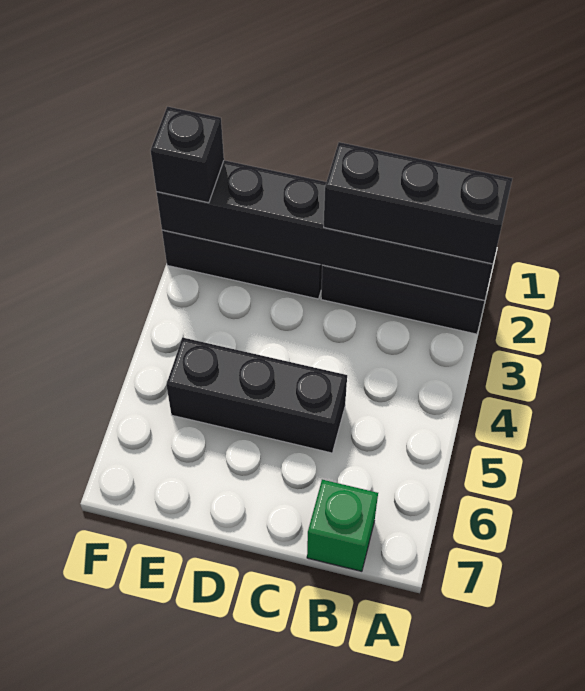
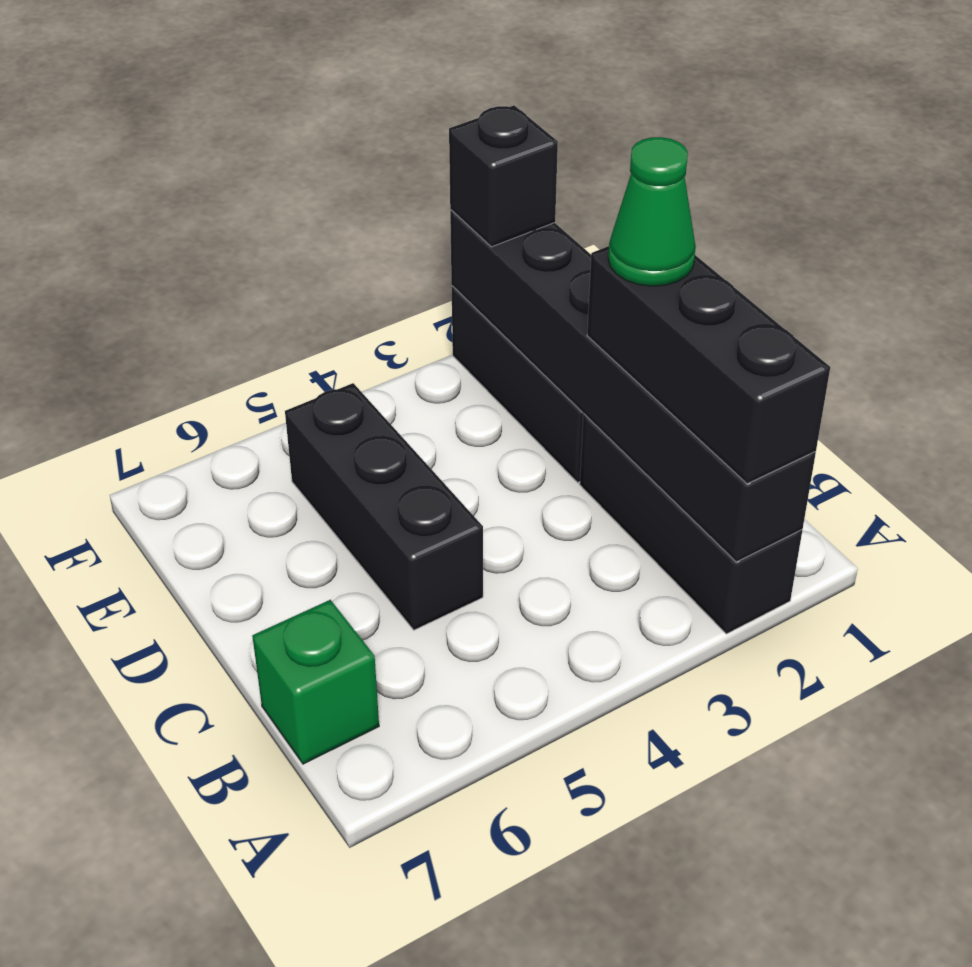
none -> green cone C2 level 4

